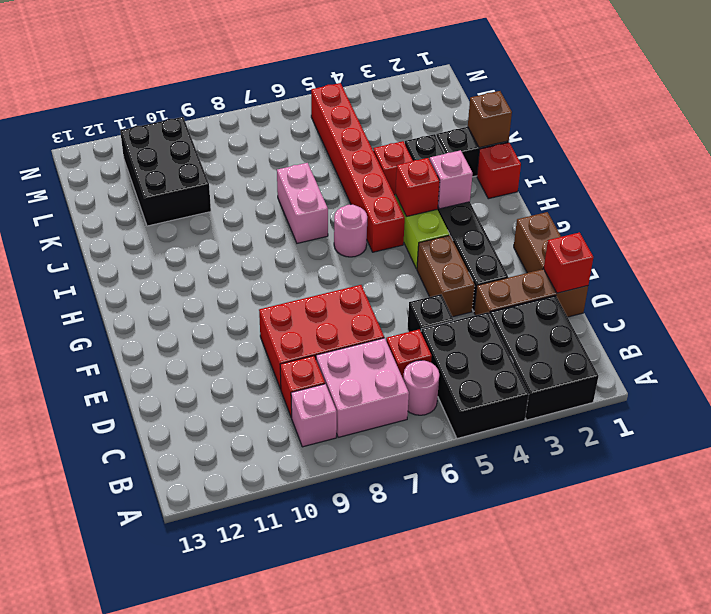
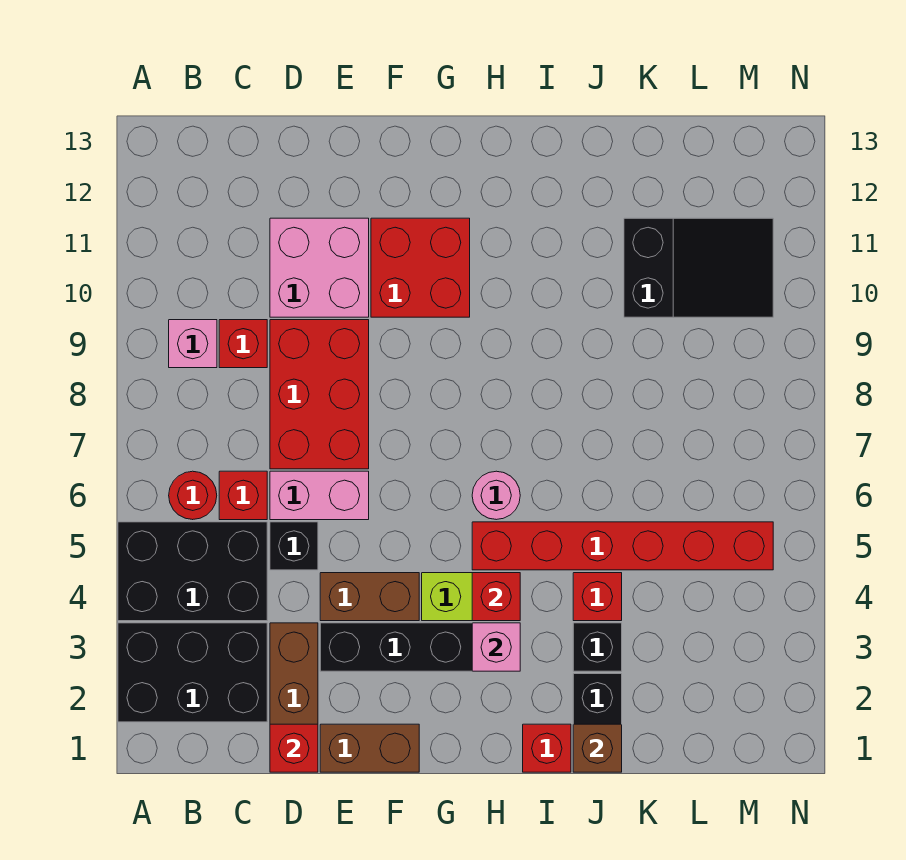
pink round brick B6 level 1 -> red round brick B6 level 1
pink brick B7:C8 level 1 -> pink brick D10:E11 level 1
none -> red brick F10:G11 level 1
pink brick I7:J7 level 1 -> pink brick D6:E6 level 1
black brick K10:M11 level 1 -> black slope K10:M11 level 1 top K

